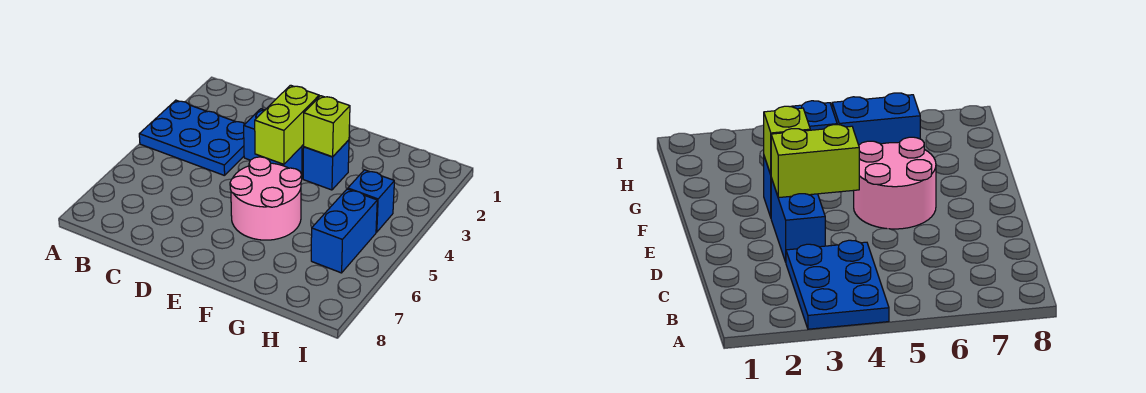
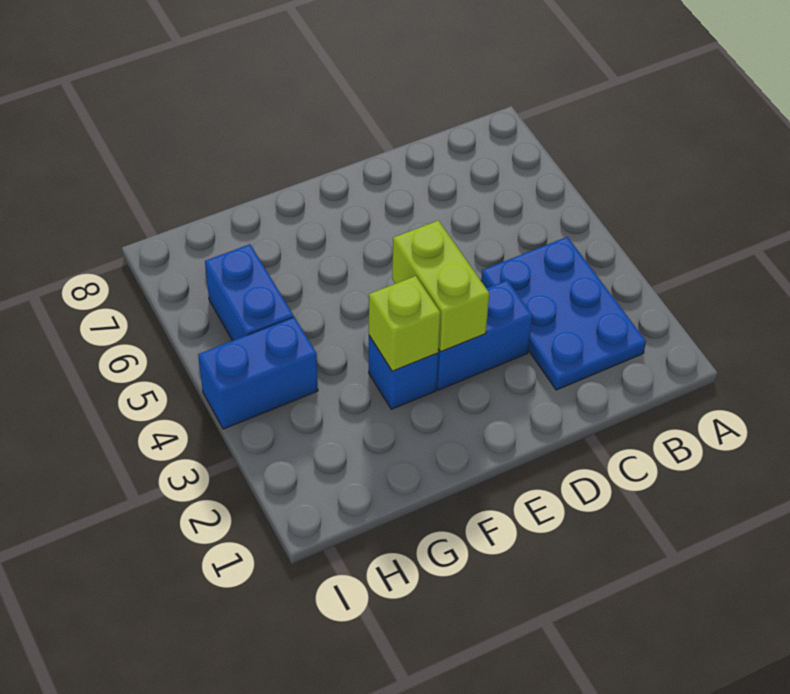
blue plate A3:C4 level 1 -> blue plate B2:C4 level 1
pink round brick E5:F6 level 1 -> none
blue brick H4 level 1 -> blue brick H4:I4 level 1

